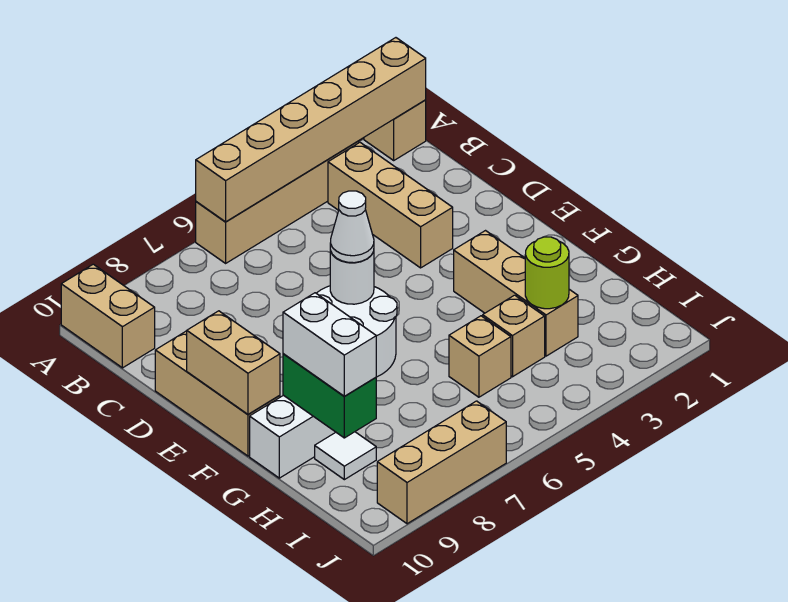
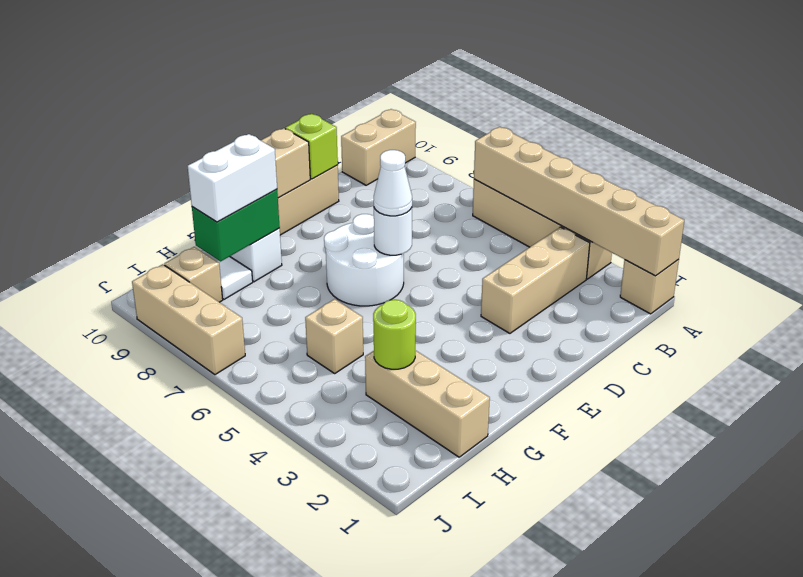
none -> lime brick D10 level 2
tan brick F3:H3 level 1 -> tan brick H1:H3 level 1
tan brick H4 level 1 -> tan brick I9 level 1

